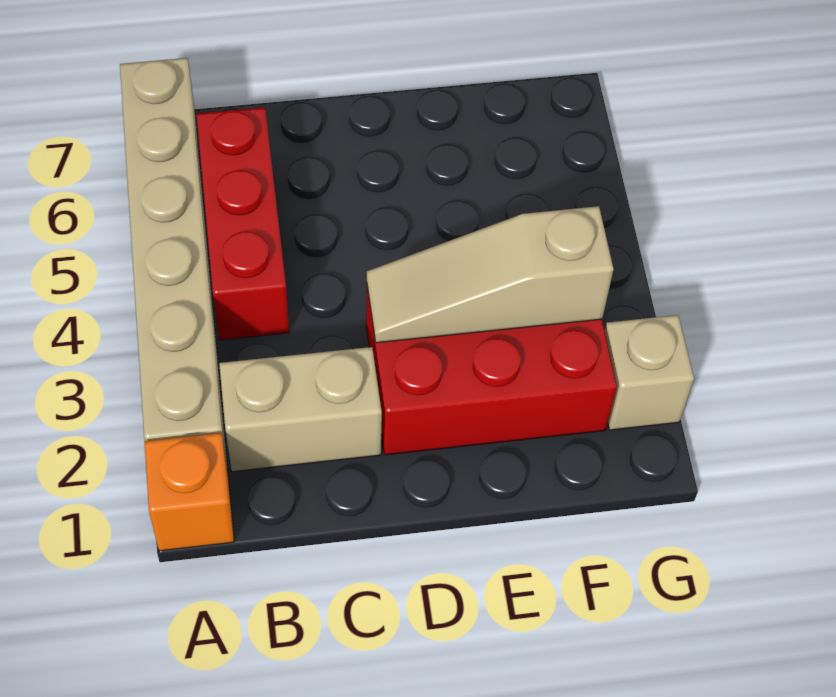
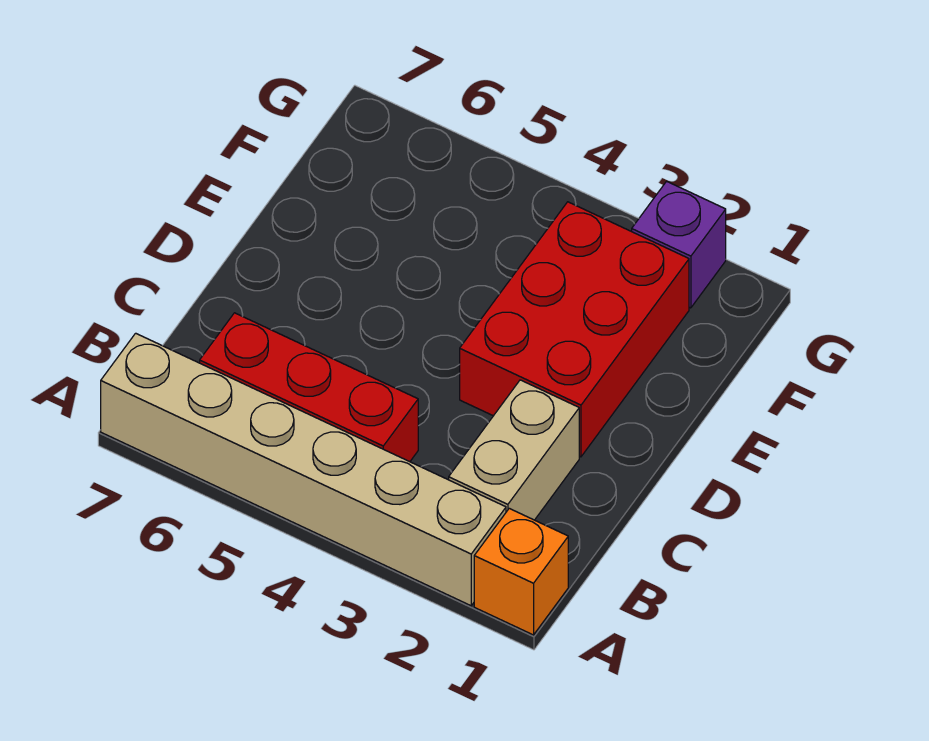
tan slope D3:F3 level 2 top F -> none
tan brick G2 level 1 -> purple brick G2 level 1

